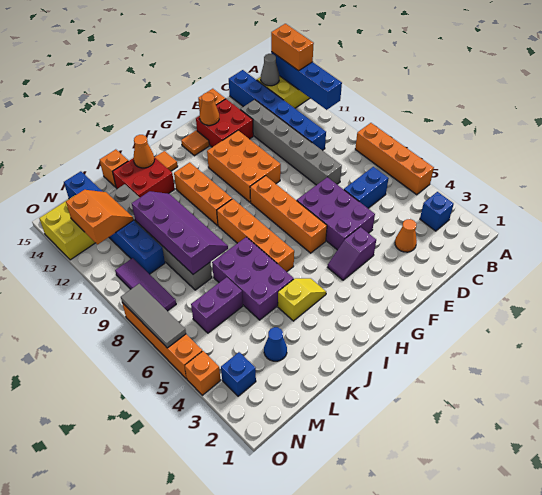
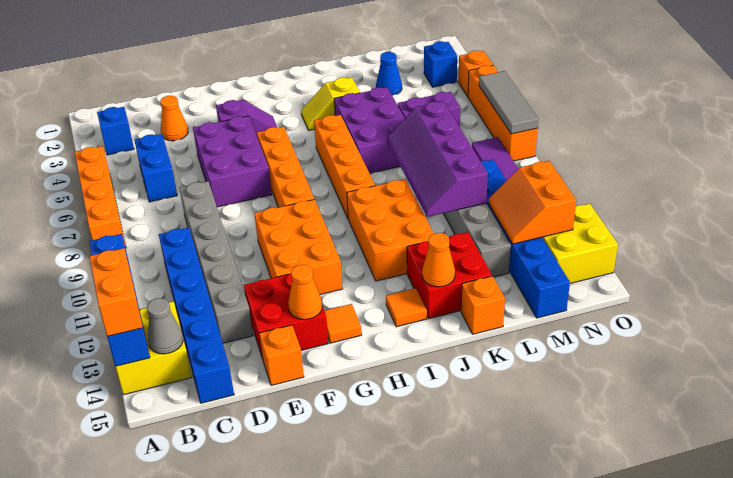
blue brick C6:D6 level 1 -> blue brick C5:C6 level 1
orange brick I10:I12 level 1 -> orange brick I10:J12 level 1

